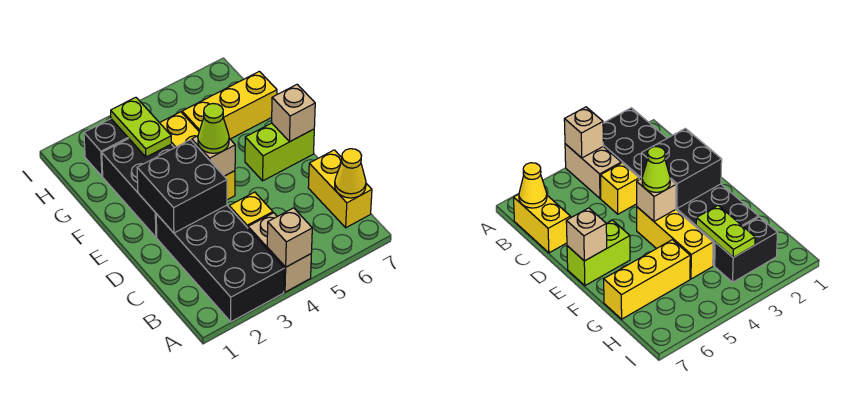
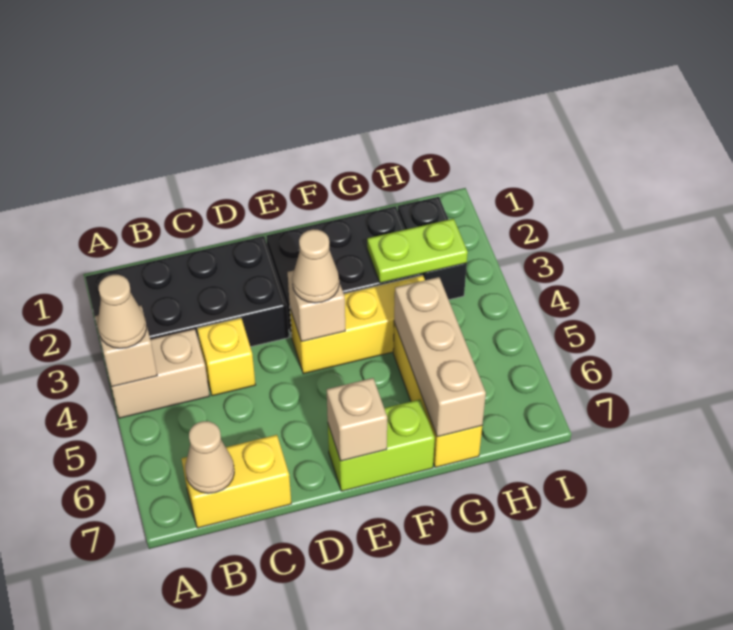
none -> tan cone A4 level 3
yellow cone B7 level 2 -> tan cone B7 level 2
black brick D2:E3 level 2 -> none
lime cone E4 level 3 -> tan cone E4 level 3
lime brick E6:E7 level 1 -> lime brick E7:F7 level 1
none -> tan brick G5:G7 level 2

